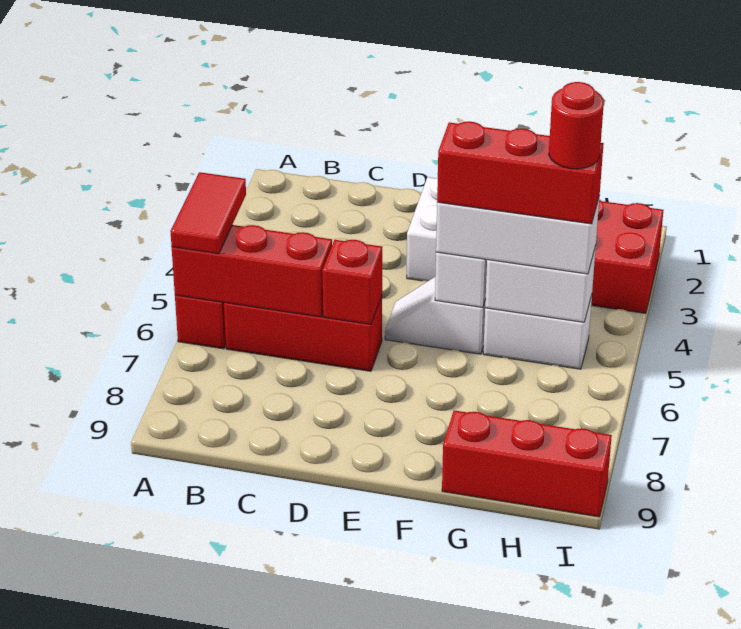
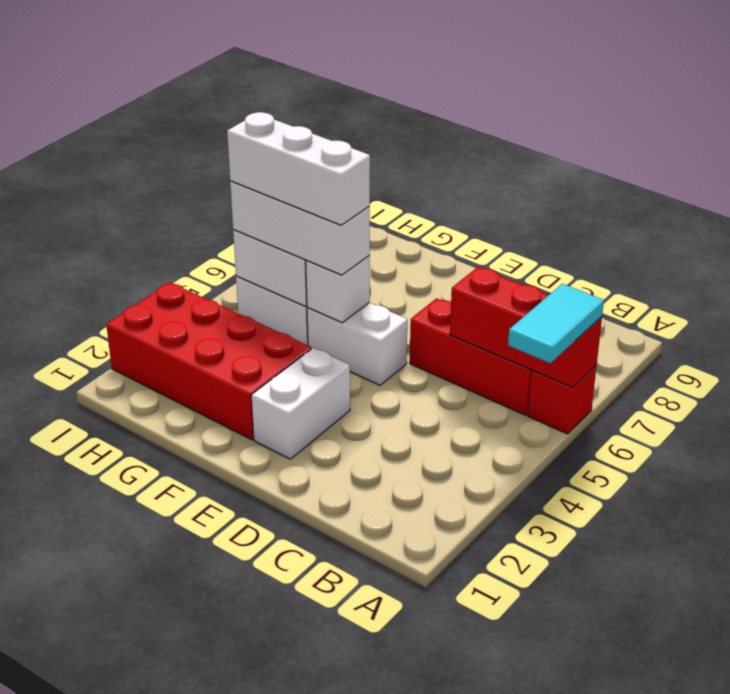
red tile A5:A6 level 3 -> cyan tile A5:A6 level 3
red brick D6 level 2 -> none
white slope E5:F5 level 1 top F -> white brick E5:F5 level 1
red brick F5:H5 level 4 -> white brick F5:H5 level 4
red brick G9:I9 level 1 -> none
red round brick H5 level 5 -> none

